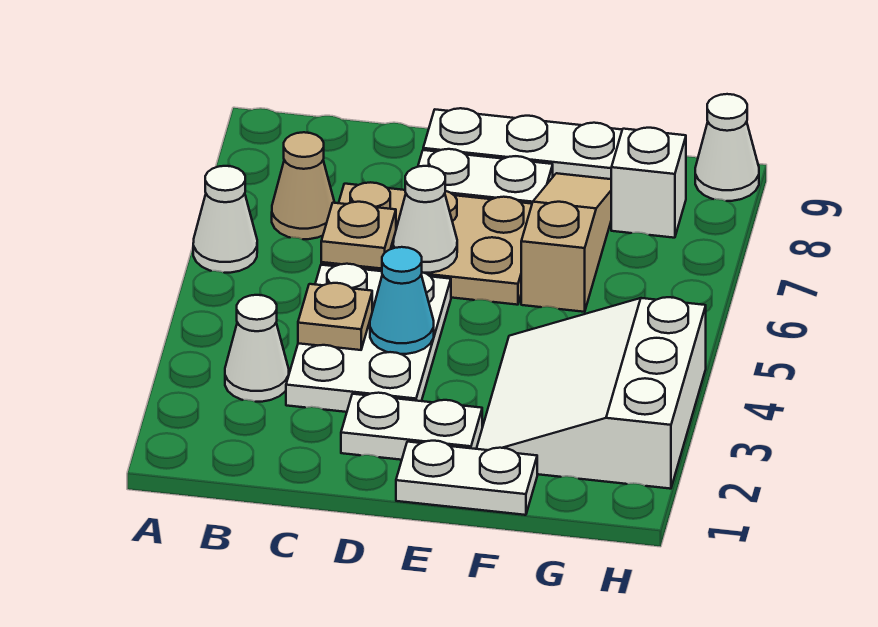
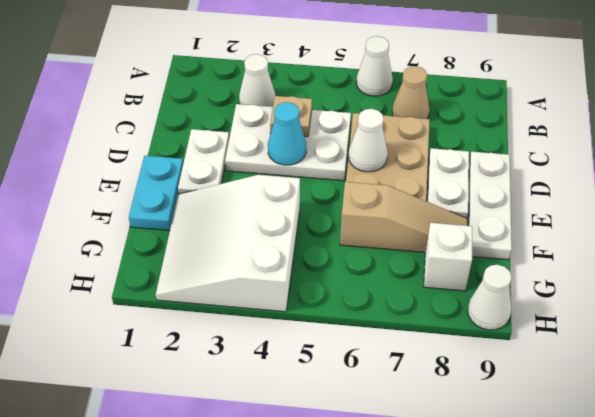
tan plate C6 level 2 -> none
white plate E1:F1 level 1 -> cyan plate E1:F1 level 1
white slope F2:H4 level 1 top H -> white slope F2:H4 level 1 top 4

